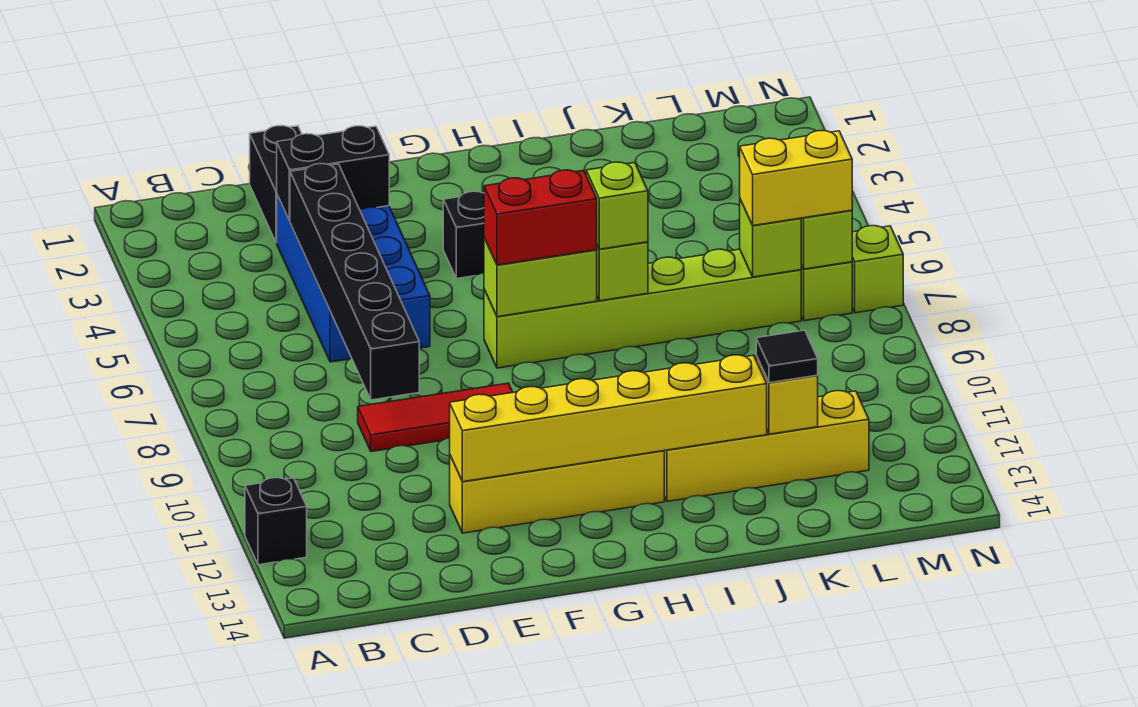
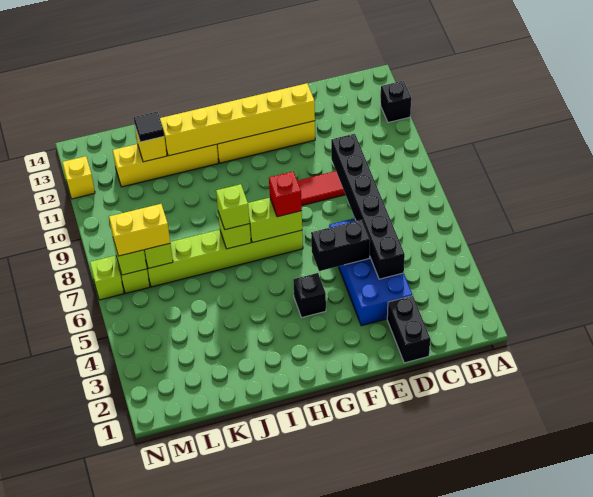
black brick D3:E3 level 2 -> black brick E5:F5 level 2
red brick G7:H7 level 3 -> red brick G7 level 3
none -> yellow brick N12 level 1

